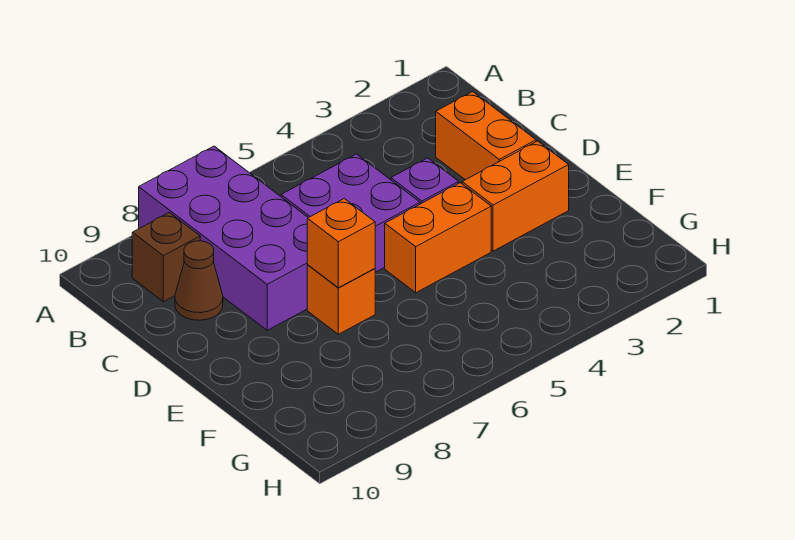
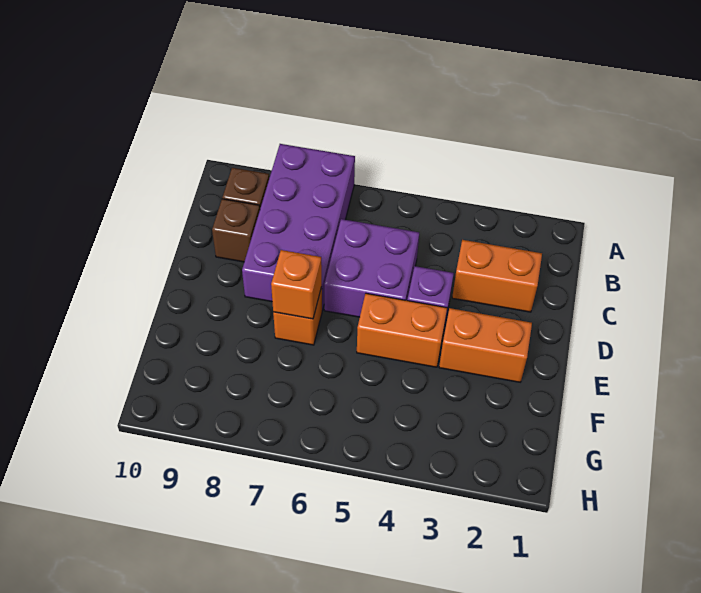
orange brick C2:D2 level 1 -> orange brick C2:C3 level 1
brown cone C9 level 1 -> brown brick C9 level 1

